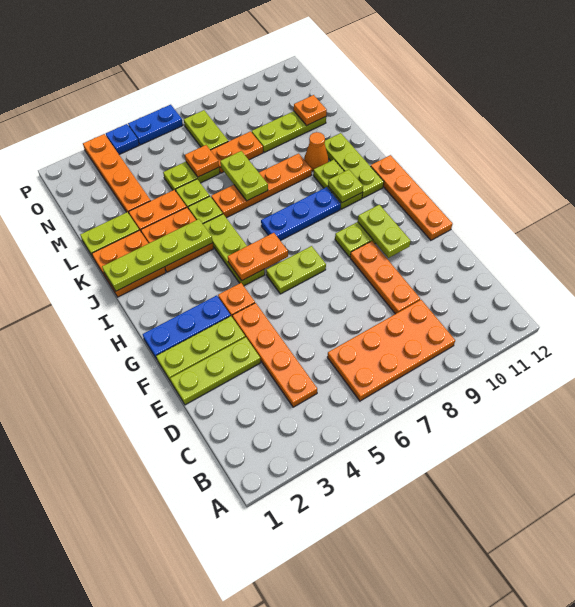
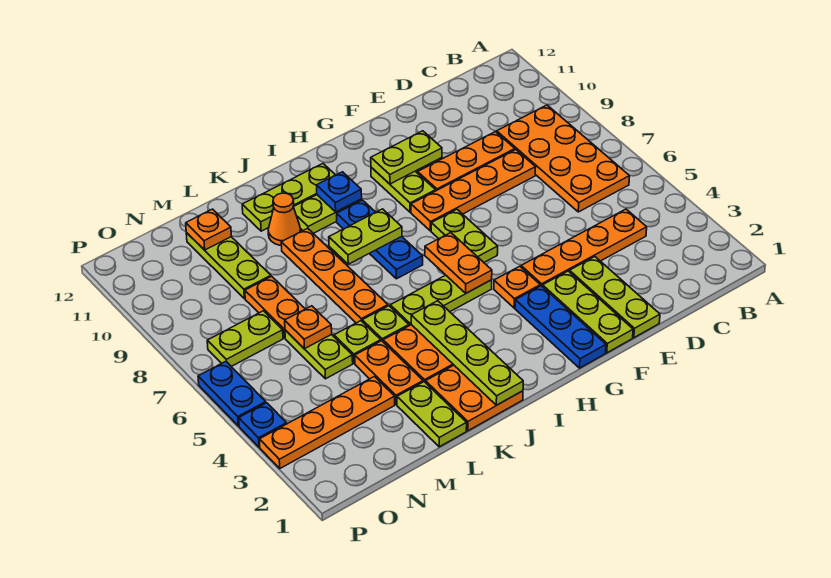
orange plate F12:I12 level 1 -> orange plate D8:G8 level 1
lime plate I10 level 2 -> blue plate I10 level 2
lime plate K7:L7 level 2 -> lime plate I8:J8 level 2

